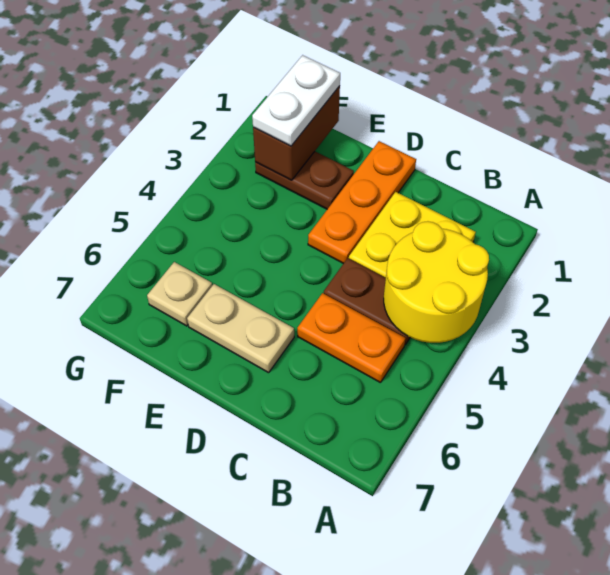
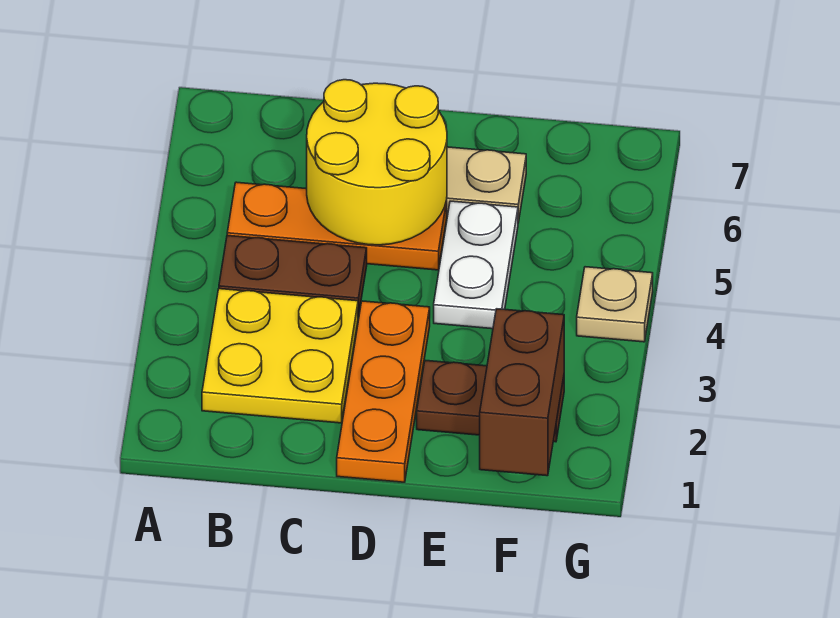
yellow round brick A3:B4 level 2 -> yellow round brick C5:D6 level 2
orange plate B5:C5 level 1 -> orange plate B5:D5 level 1
white plate F1:F2 level 3 -> white plate E4:E5 level 1
tan plate F6 level 1 -> tan plate G4 level 1

